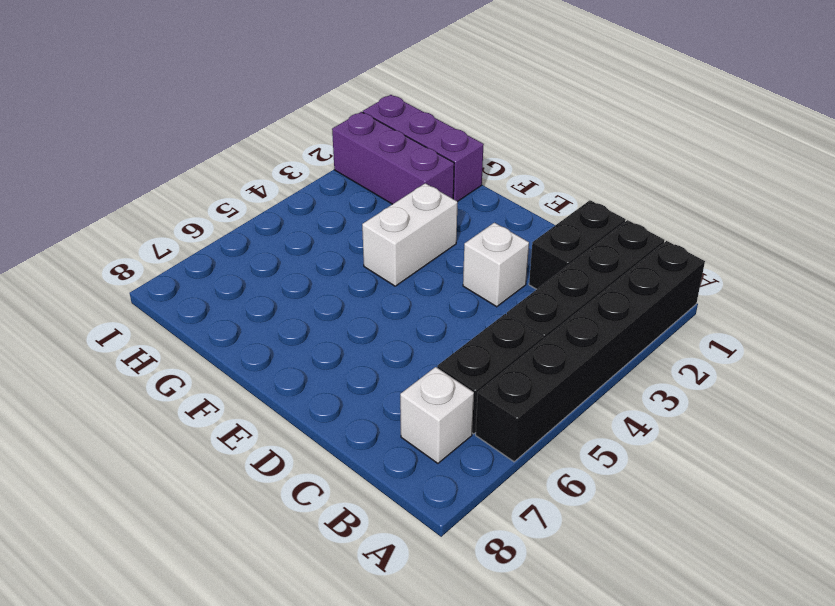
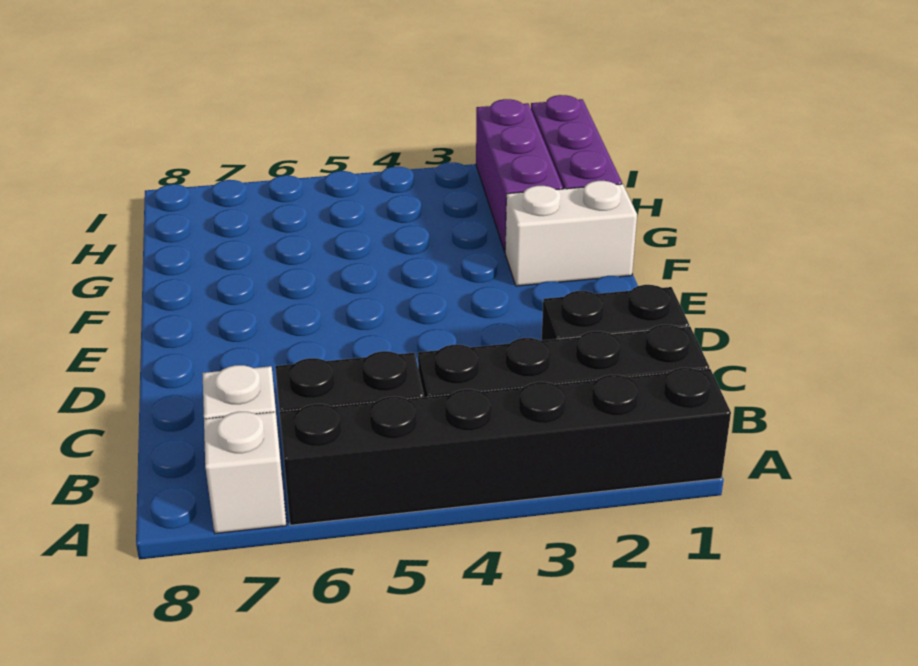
white brick D3 level 1 -> white brick A7 level 1
white brick F3:F4 level 1 -> white brick F1:F2 level 1

